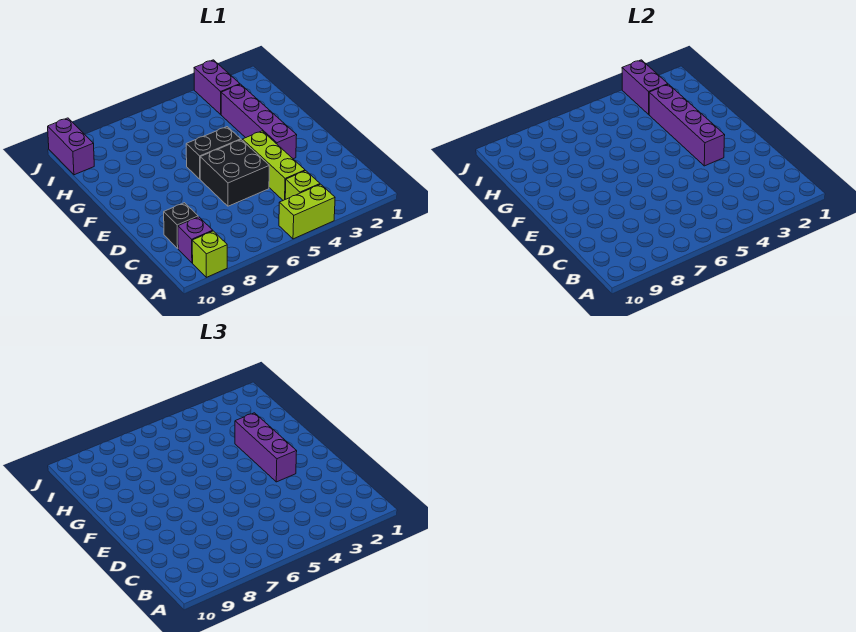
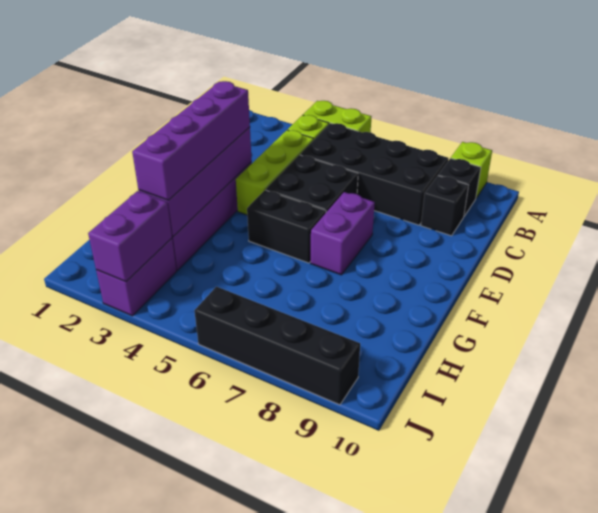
none -> black brick B5:C8 level 1
purple brick B9 level 1 -> black brick B9 level 1
purple brick E3:G3 level 3 -> purple brick E3:H3 level 3
purple brick I10:J10 level 1 -> purple brick E7:F7 level 1
none -> black brick J6:J9 level 1

